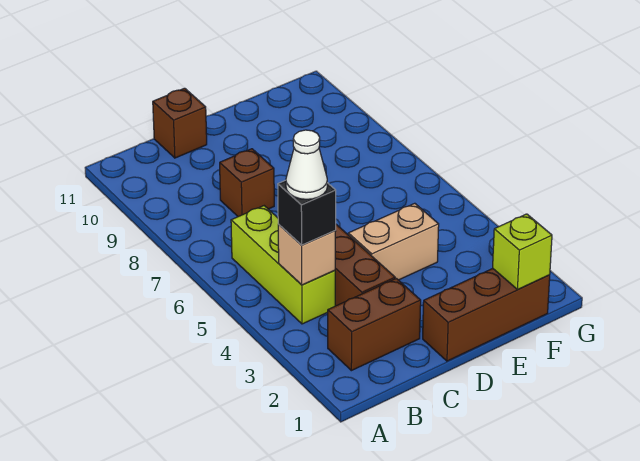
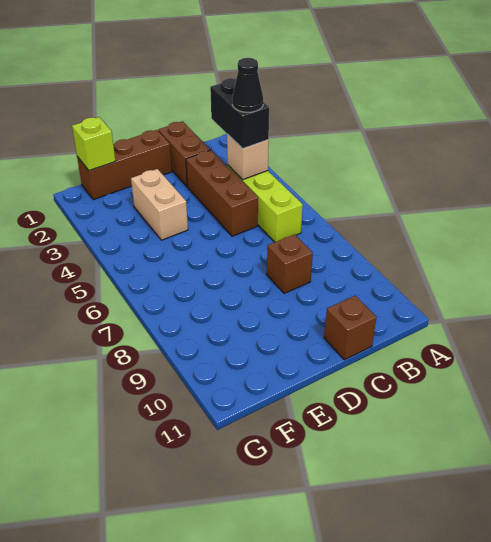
brown brick B2:C2 level 1 -> brown brick C1:C2 level 1
black brick B4 level 3 -> black brick B3:B4 level 3
white cone B4 level 4 -> black cone B4 level 4
tan brick D4:E4 level 1 -> tan brick E3:E4 level 1

